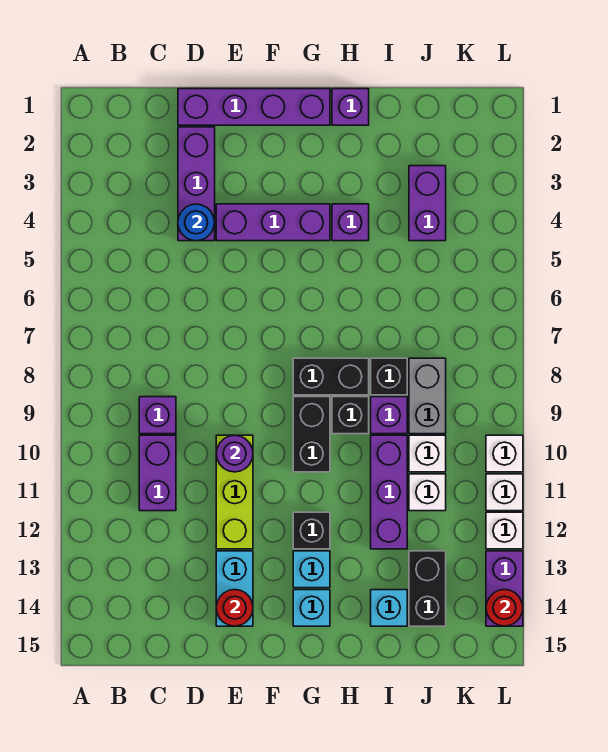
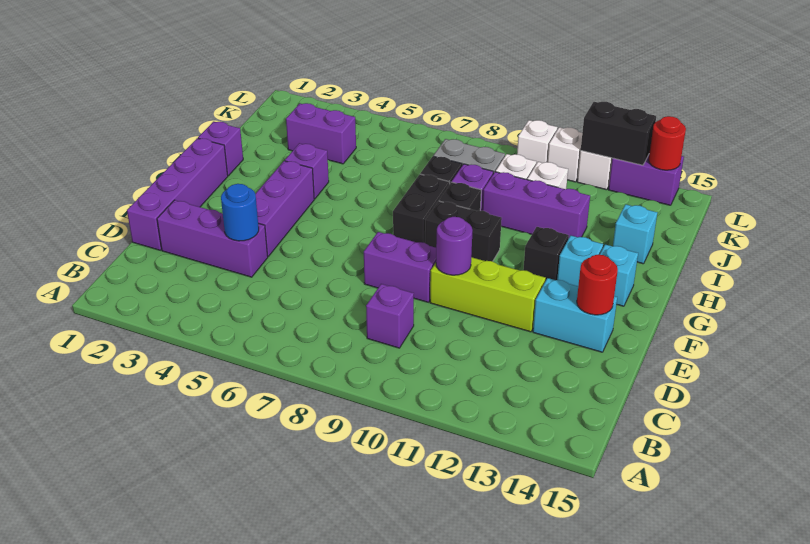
purple brick C10:C11 level 1 -> purple brick E8:E9 level 1
black brick J13:J14 level 1 -> black brick L12:L13 level 2

